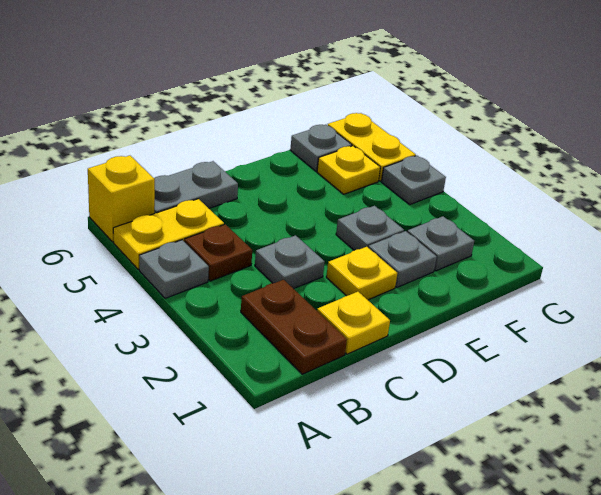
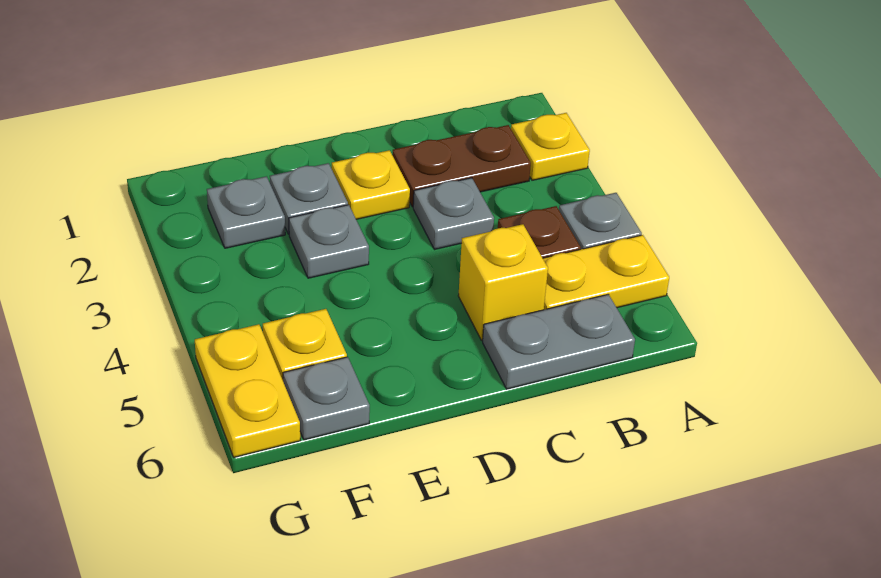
yellow brick A6 level 1 -> yellow brick C5 level 1
brown plate B1:B2 level 1 -> brown plate B2:C2 level 1
yellow plate C1 level 1 -> yellow plate A2 level 1
grey plate G4 level 1 -> none

